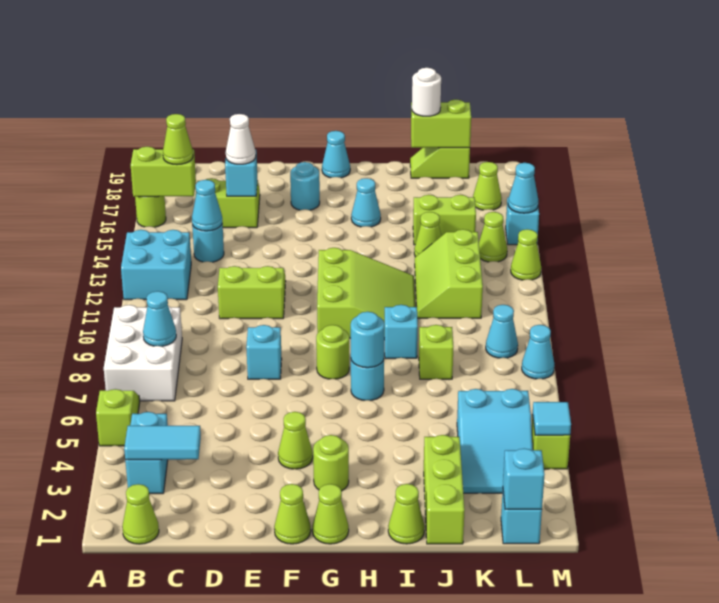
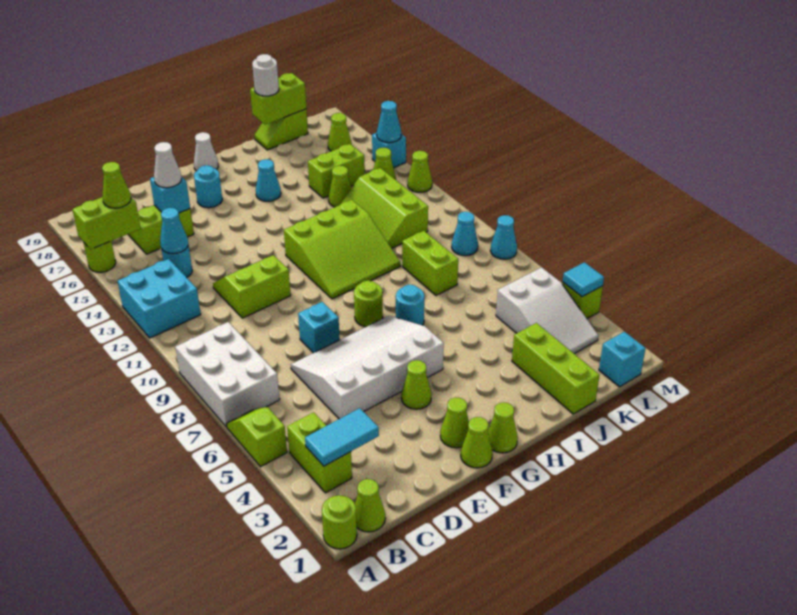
cyan brick B3:B4 level 1 -> lime brick B3:B4 level 1
cyan cone B8 level 2 -> none
none -> white slope D5:G7 level 1 top 5
lime round brick G3 level 1 -> lime round brick A1 level 1
lime slope G10:I12 level 1 top G -> lime slope G10:I12 level 1 top 12
cyan cone G19 level 1 -> white cone G19 level 1
cyan round brick H7 level 2 -> none
lime cone I1 level 1 -> lime cone F2 level 1
cyan brick I9 level 1 -> none
lime brick J8 level 1 -> lime brick J8:J9 level 1
cyan slope K3:L5 level 1 top 5 -> white slope K3:L5 level 1 top 5
cyan brick L1 level 2 -> none

